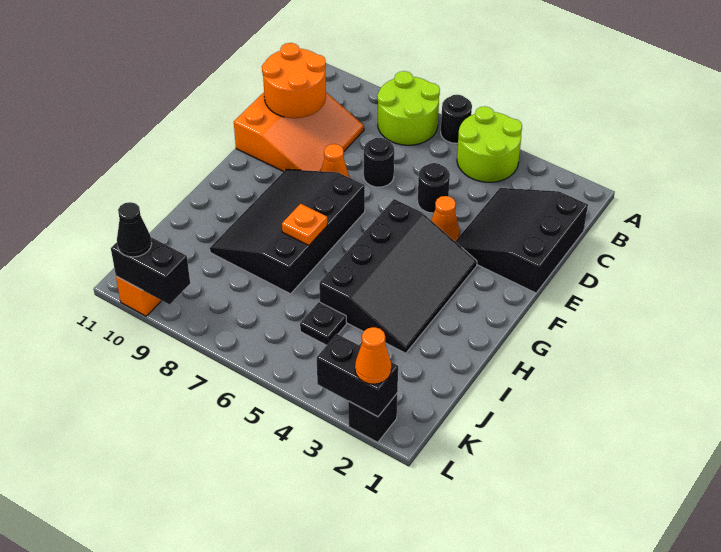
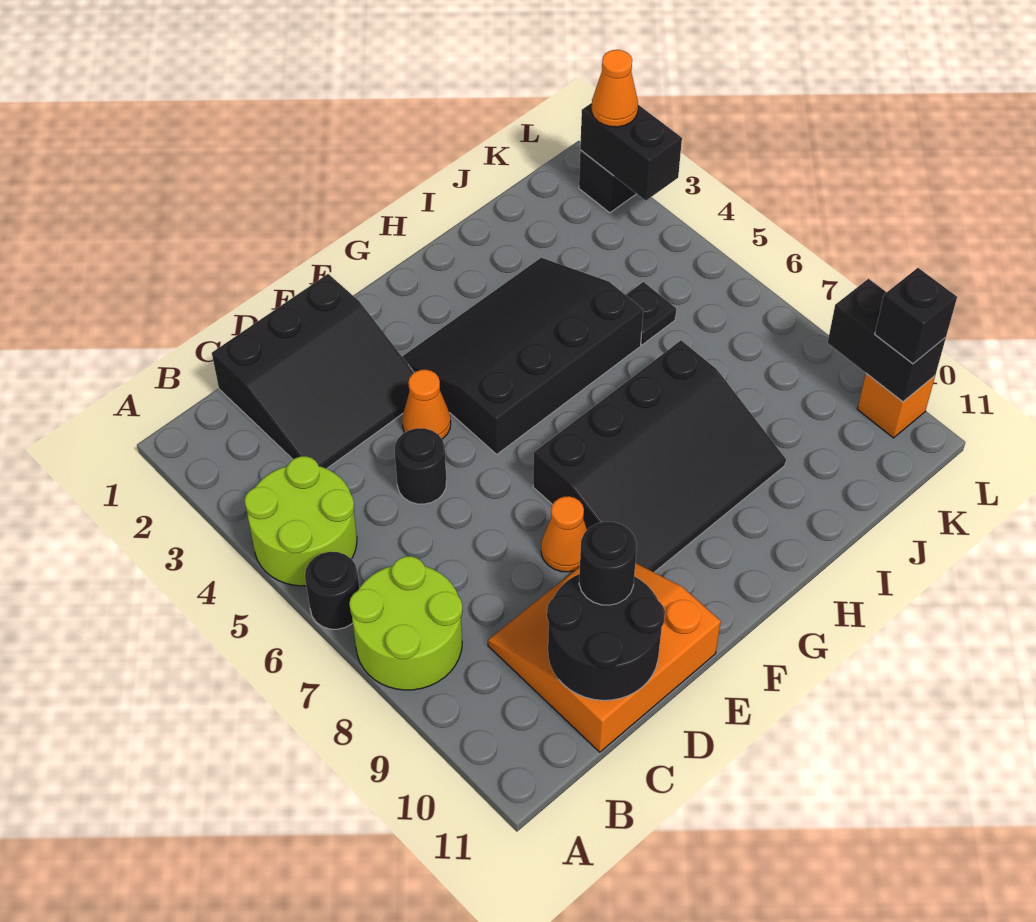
orange round brick C10:D11 level 2 -> black round brick C10:D11 level 2
black round brick D7 level 1 -> black round brick D10 level 3
orange plate H7 level 2 -> none
black cone L10 level 3 -> black brick L10 level 3

